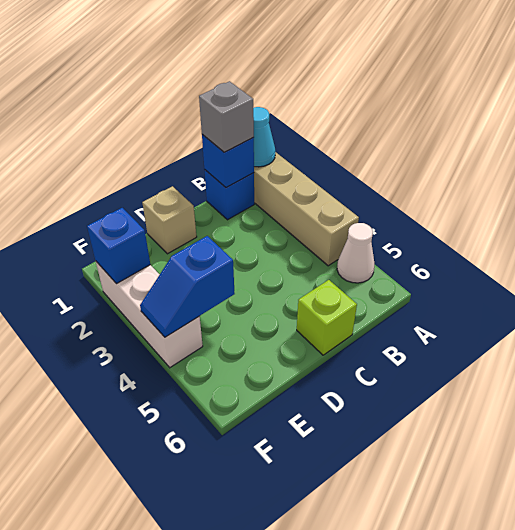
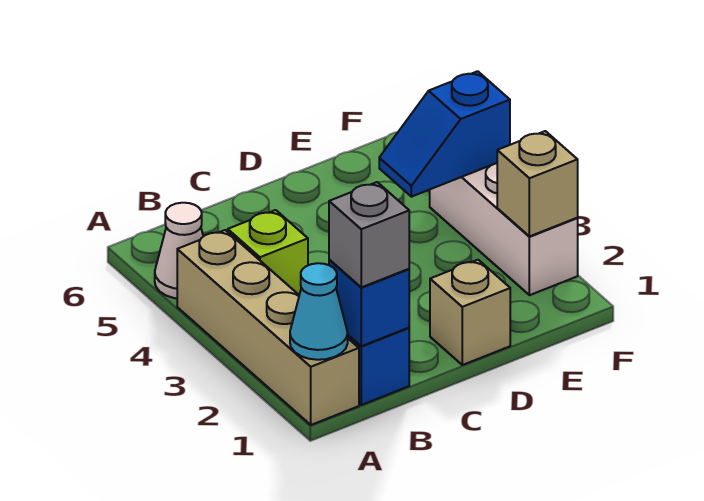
lime brick C6 level 1 -> lime brick B4 level 1
blue slope E4:F4 level 2 top E -> blue slope E4:F4 level 2 top F
blue brick F2 level 2 -> tan brick F2 level 2

